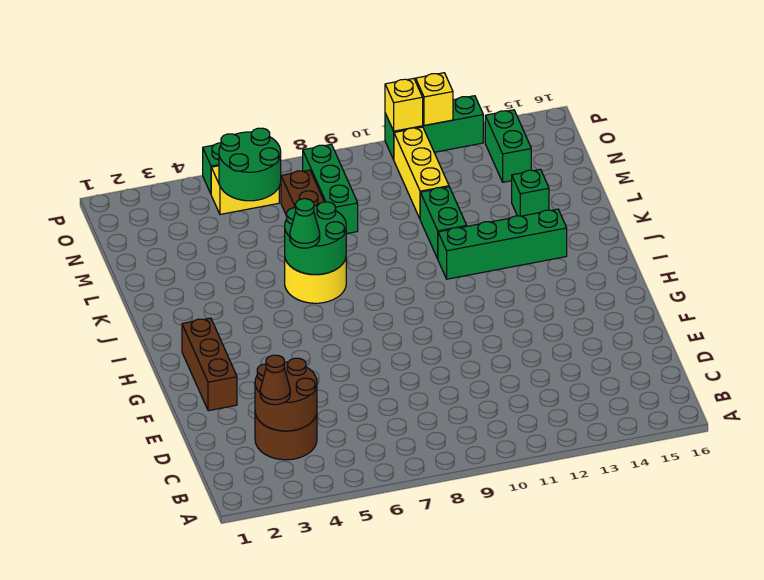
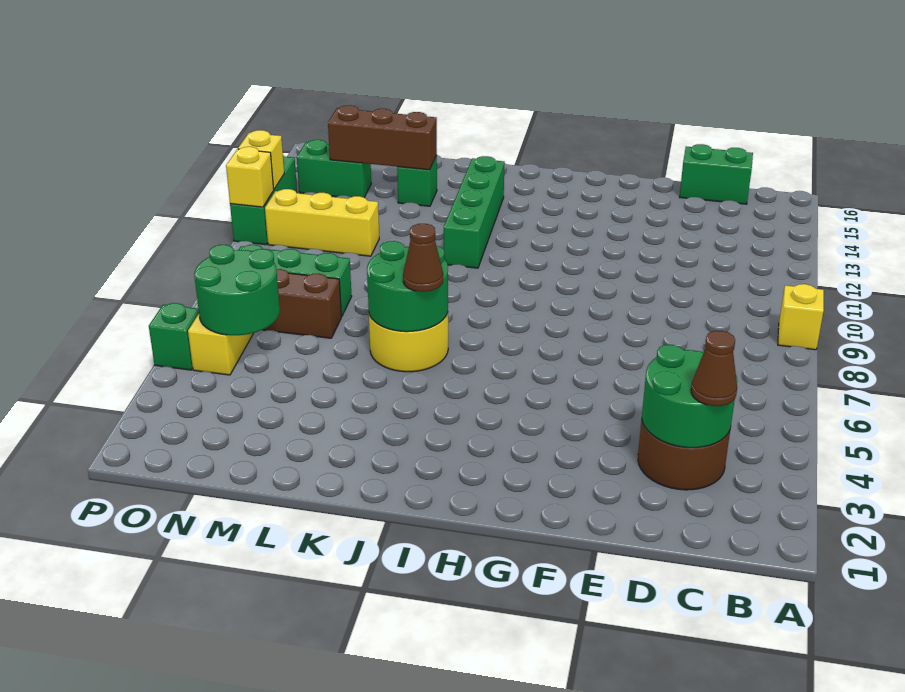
none -> yellow brick A9 level 1
brown round brick C3:D4 level 2 -> green round brick C3:D4 level 2
brown brick F2:H2 level 1 -> brown brick L14:N14 level 2
green cone J6 level 3 -> brown cone J6 level 3
green brick K11:L11 level 1 -> green brick C16:D16 level 1

